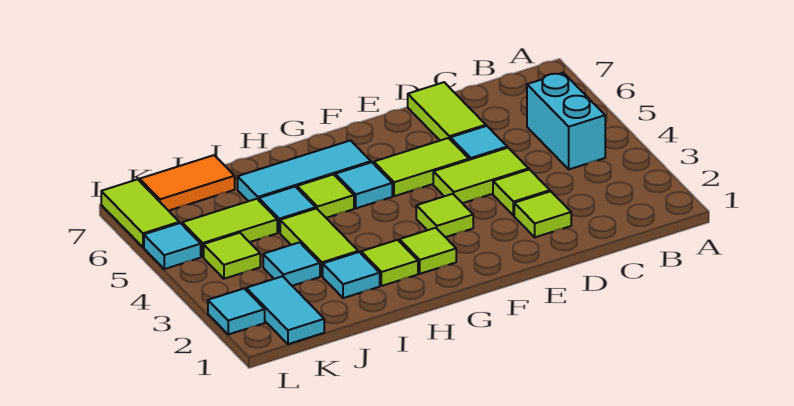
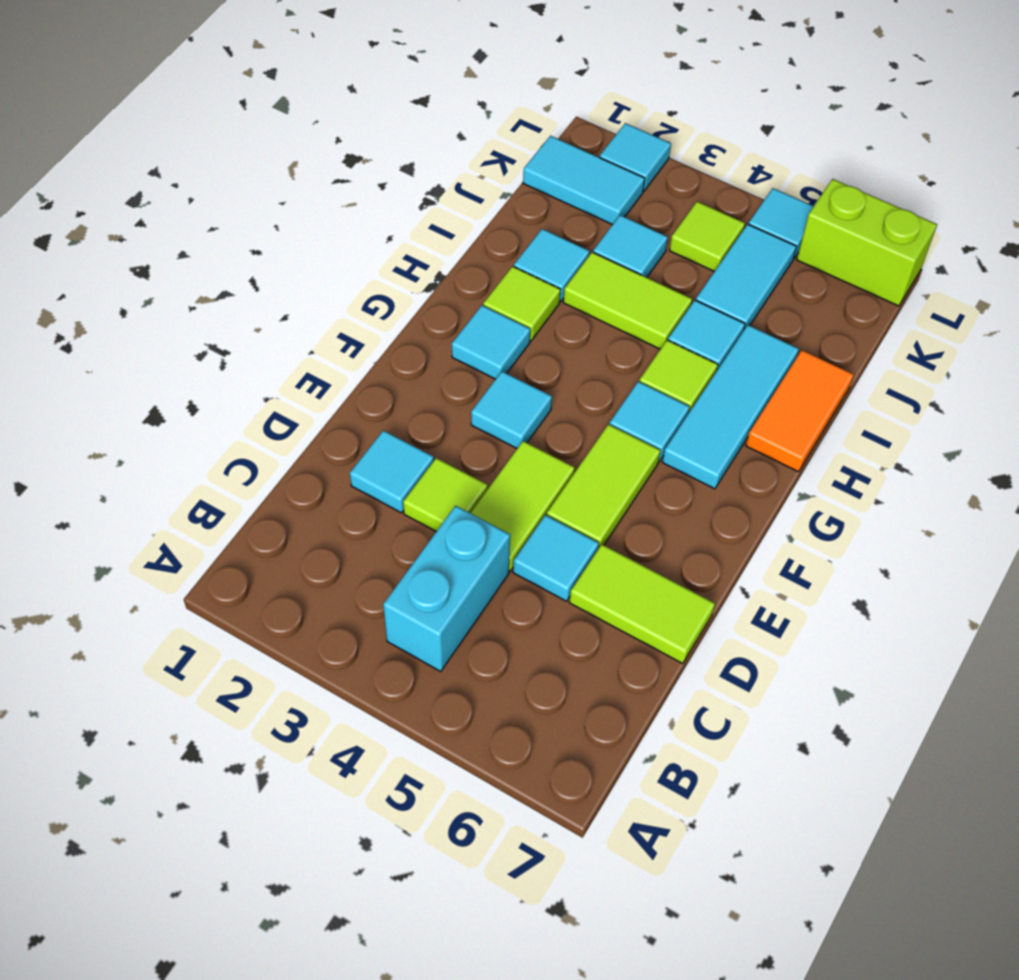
cyan brick B4:B5 level 1 -> cyan brick B4:C4 level 1
lime tile D2 level 1 -> cyan tile D2 level 1
lime tile F3 level 1 -> cyan tile F3 level 1
lime tile G2 level 1 -> cyan tile G2 level 1
lime tile J5:K5 level 1 -> cyan tile J5:K5 level 1
orange tile J7:K7 level 1 -> orange tile H7:I7 level 1
lime tile L6:L7 level 1 -> lime brick L6:L7 level 1

